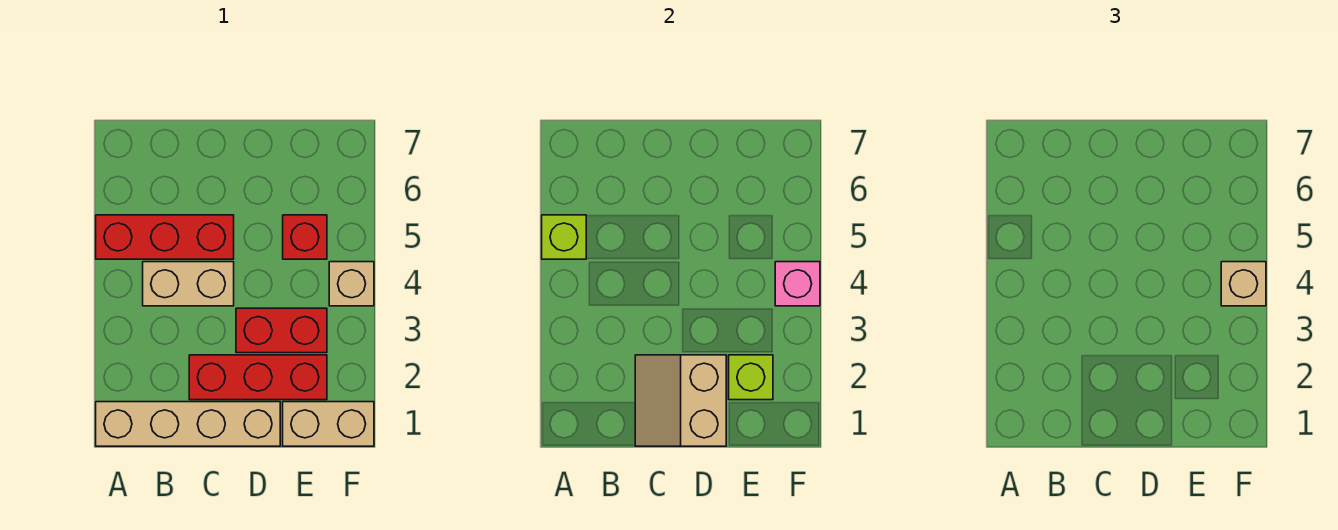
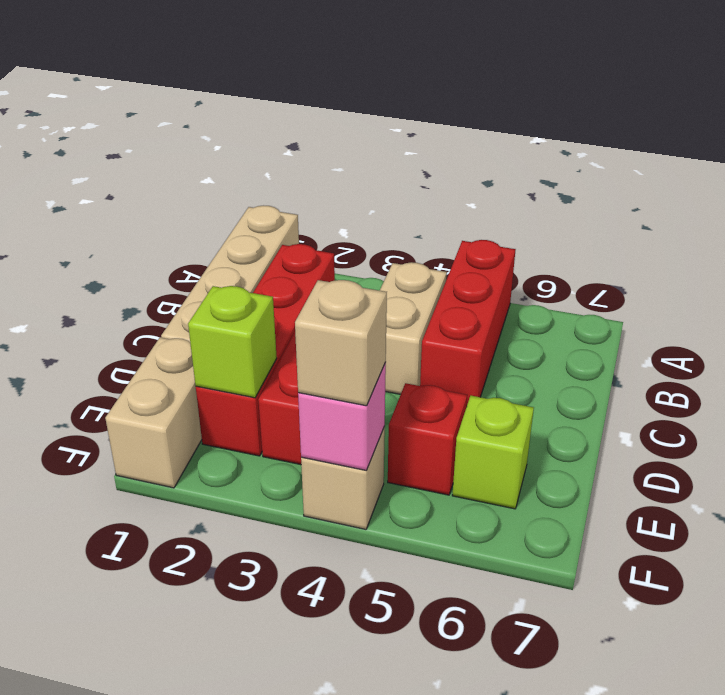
lime brick A5 level 2 -> lime brick E6 level 1
tan slope C1:D2 level 2 top D -> none
red brick C2:E2 level 1 -> red brick B2:E2 level 1

